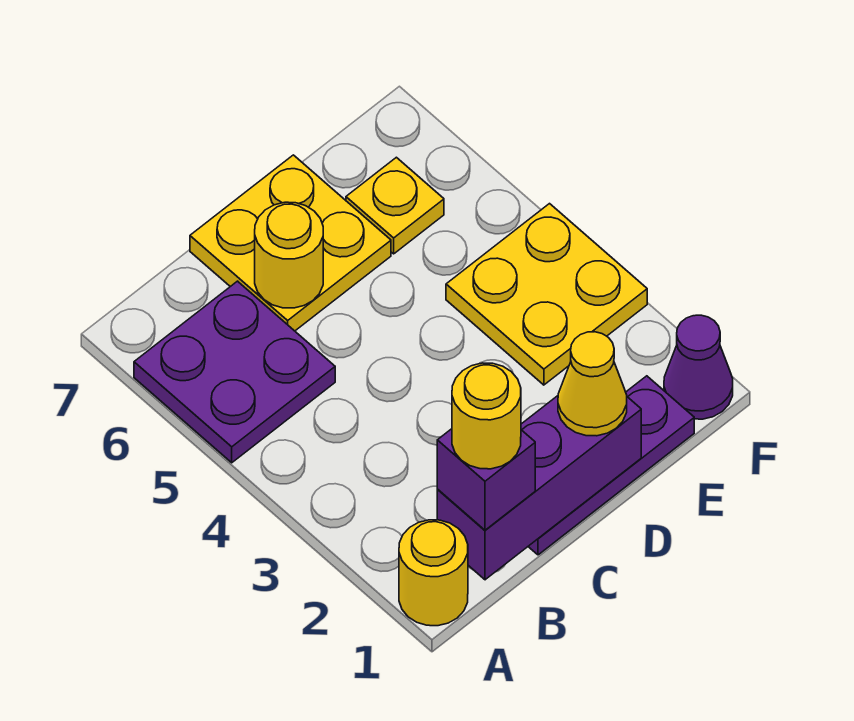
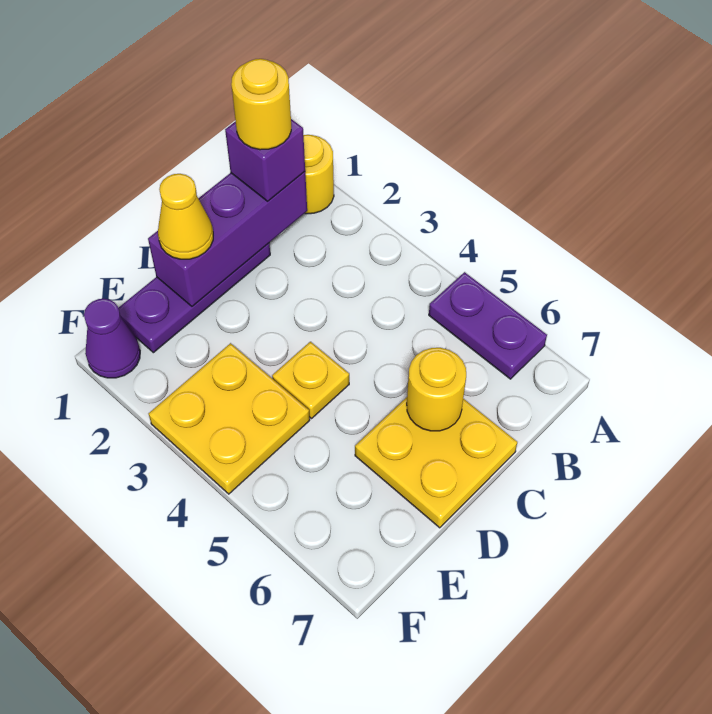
purple plate A5:B6 level 1 -> purple plate A5:A6 level 1
yellow plate E6 level 1 -> yellow plate D4 level 1

